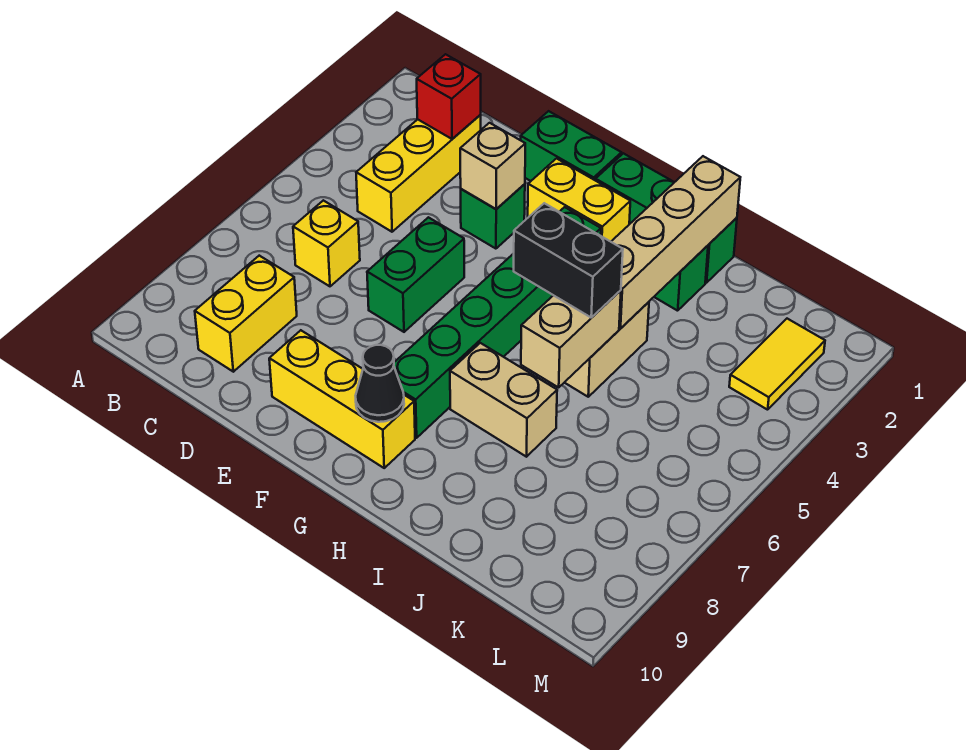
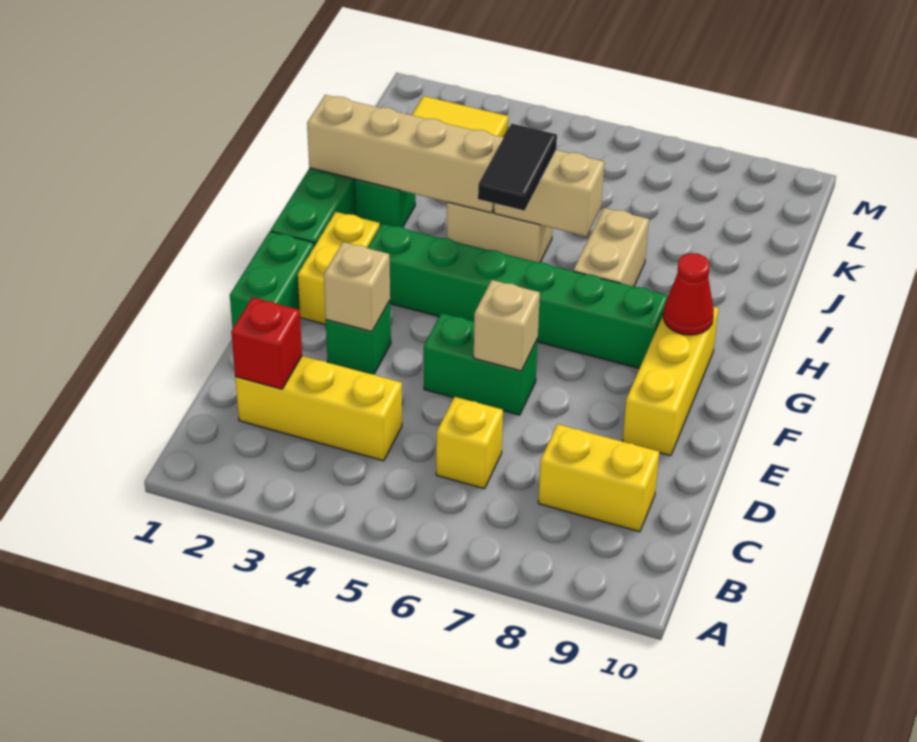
none -> tan brick E6 level 2
black cone G9 level 2 -> red cone G9 level 2
black brick H5:I5 level 3 -> black tile H5:I5 level 3

